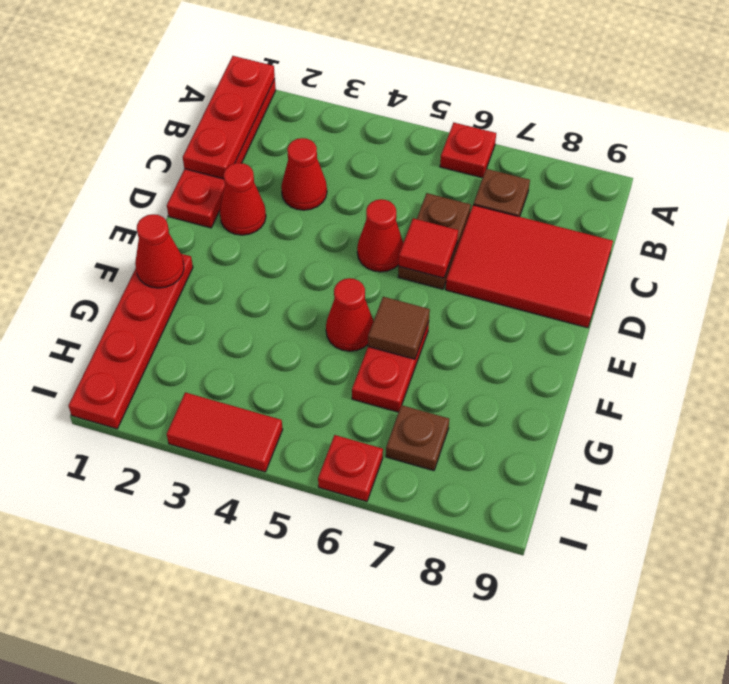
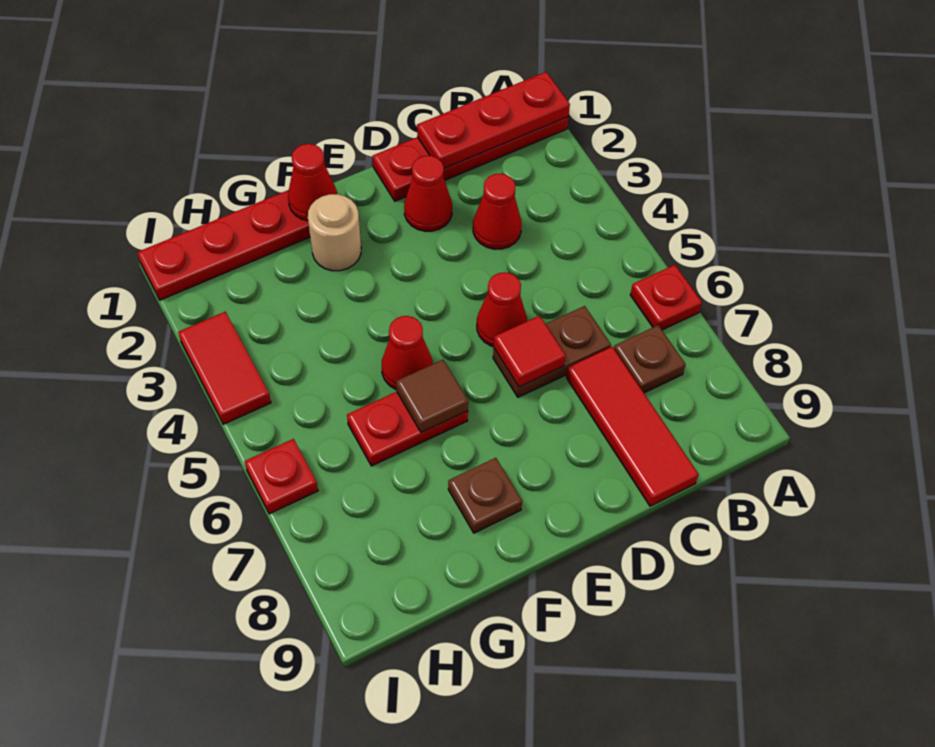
red tile C7:D9 level 1 -> red tile C7:C9 level 1
none -> tan round brick F2 level 1
brown plate H7 level 1 -> brown plate F8 level 1

